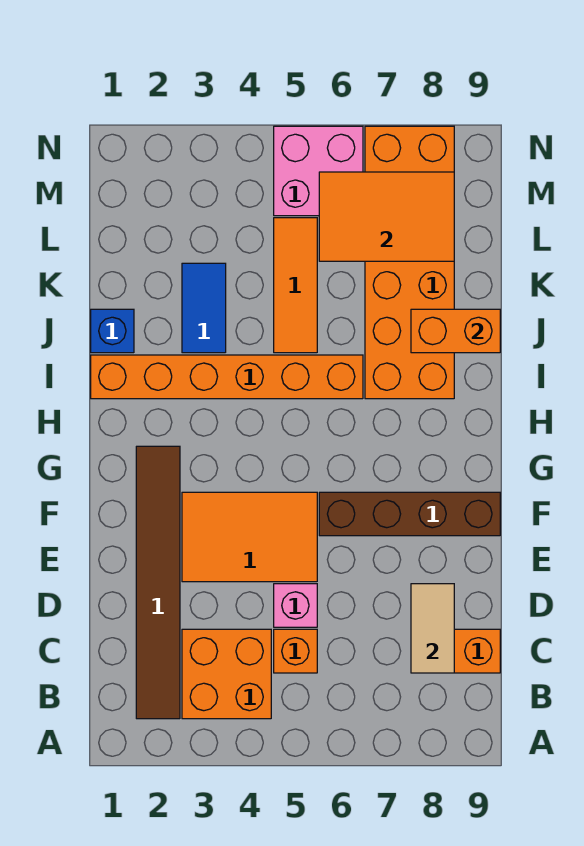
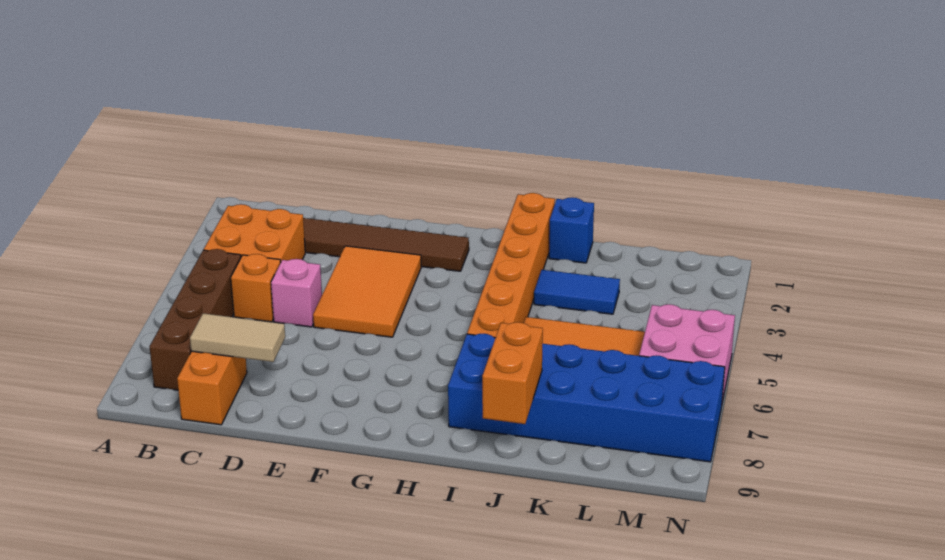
brown brick F6:F9 level 1 -> brown brick B5:B8 level 1
orange brick I7:N8 level 1 -> blue brick I7:N8 level 1
orange tile L6:M8 level 2 -> none

